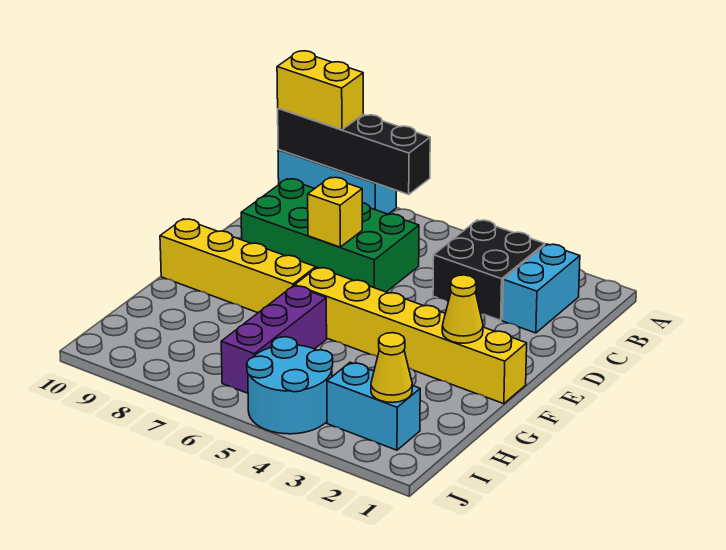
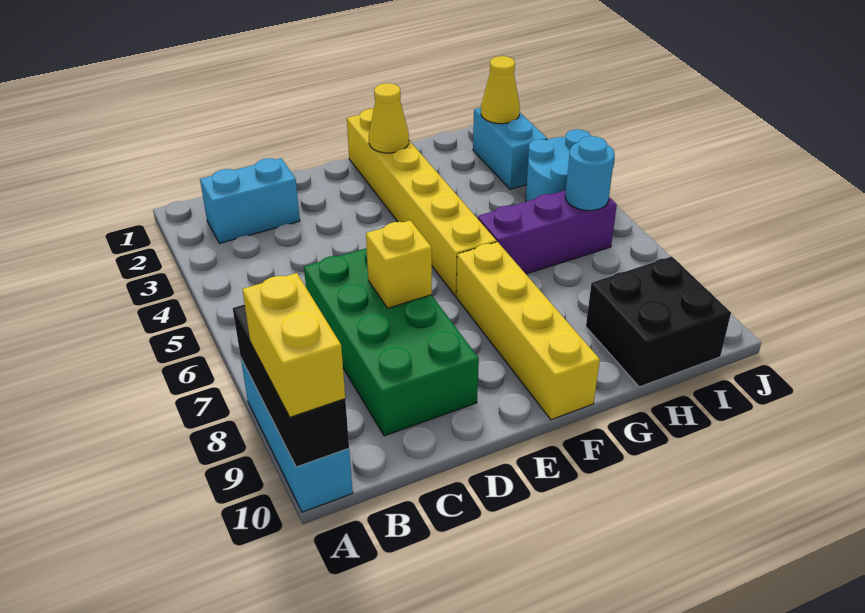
black brick A7:A10 level 2 -> black brick A8:A10 level 2
black brick B3:C4 level 1 -> black brick H9:I10 level 1
none -> cyan round brick I6 level 2

